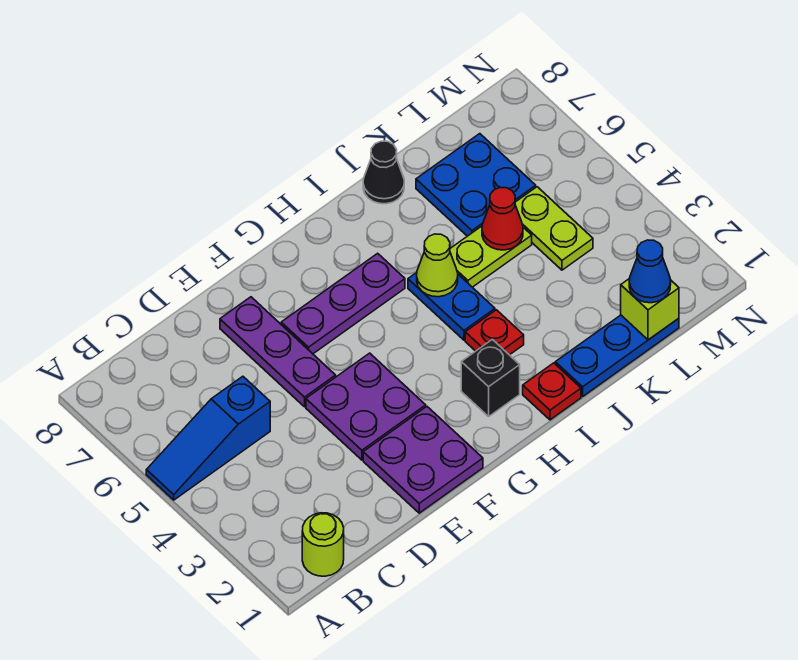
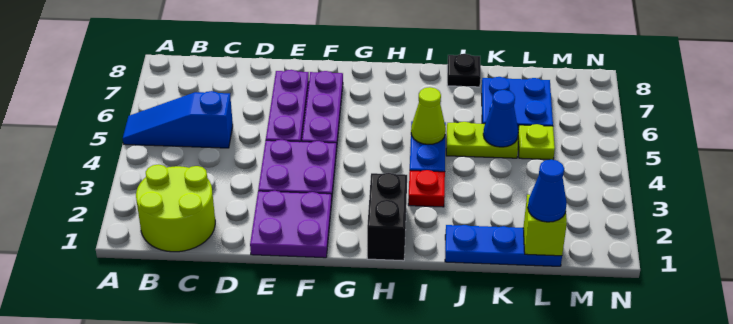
lime round brick B1 level 1 -> lime round brick B1:C2 level 1
purple plate F6:H6 level 1 -> purple plate F5:F7 level 1
black brick H2 level 1 -> black brick H1:H2 level 1
red plate I1 level 1 -> none
black cone J8 level 1 -> black plate J8 level 1
red cone K5 level 2 -> blue cone K5 level 2
lime plate L4:L5 level 1 -> lime plate L5 level 1

